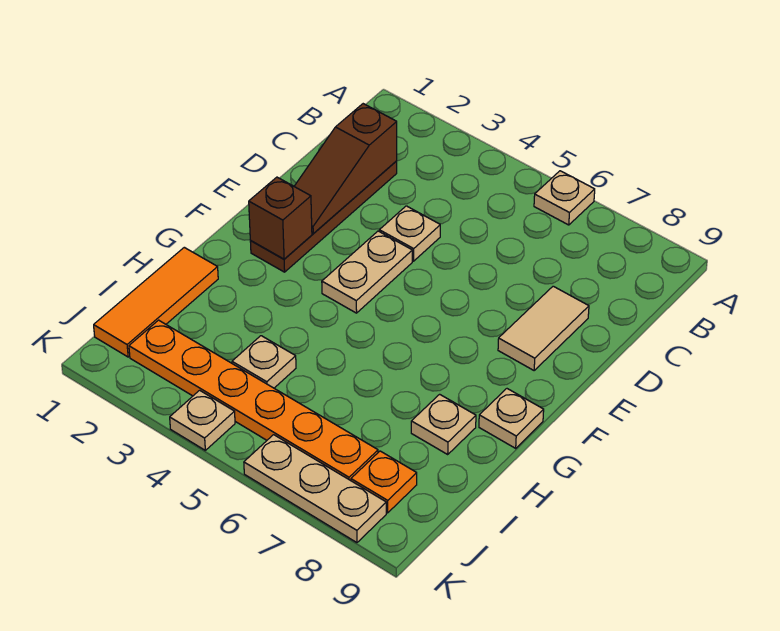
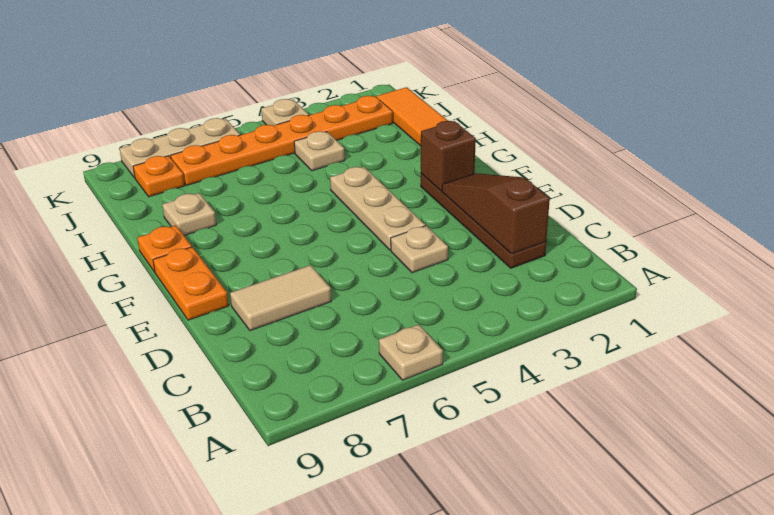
tan tile D8:E8 level 1 -> tan tile D7:D8 level 1
tan plate E4:F4 level 1 -> tan plate E4:G4 level 1
none -> orange plate E9:F9 level 1
tan plate G9 level 1 -> orange plate G9 level 1

